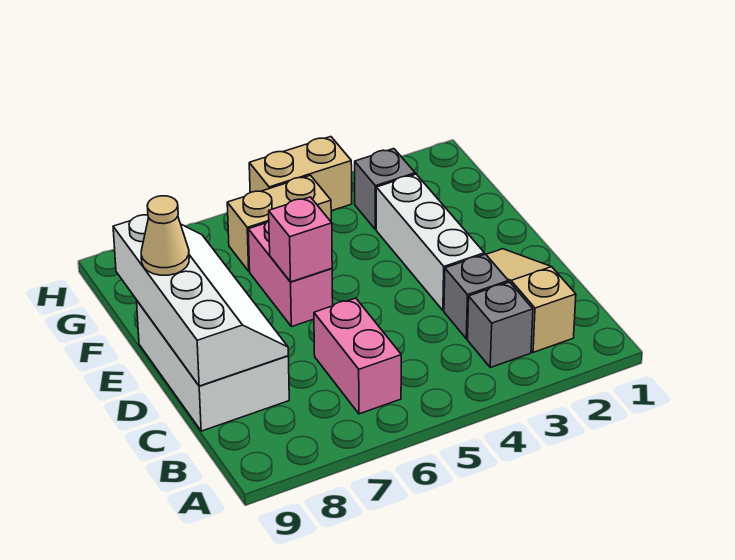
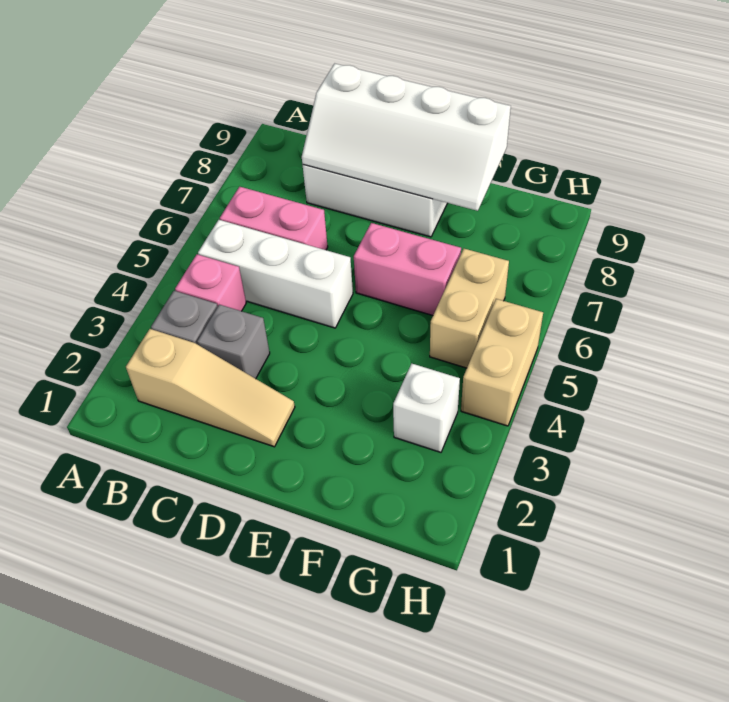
white brick D3:F3 level 1 -> white brick B5:D5 level 1
pink brick E6 level 2 -> pink brick B4 level 1
tan cone E9 level 3 -> none
grey brick G3 level 1 -> white brick G3 level 1

